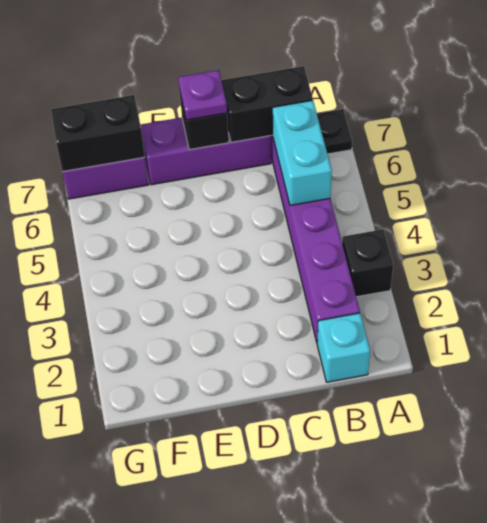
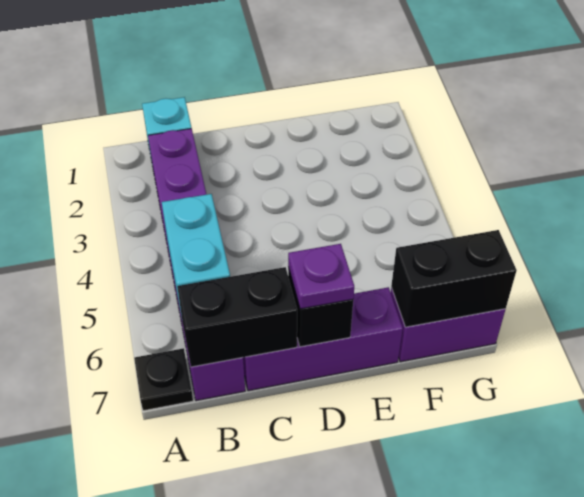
black brick A3 level 1 -> none

